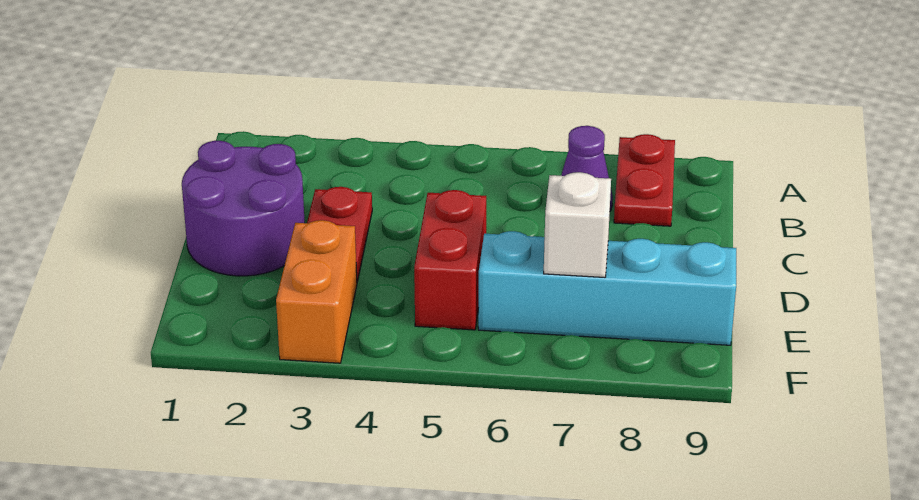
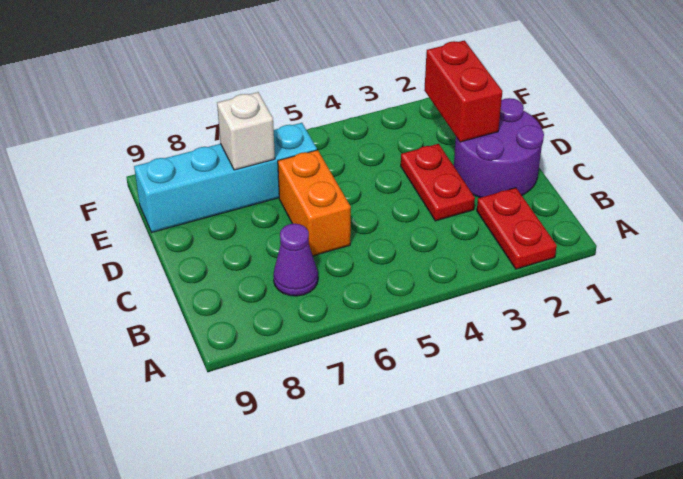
red plate A8:B8 level 1 -> red plate A2:B2 level 1
red brick D5:E5 level 1 -> red brick D2:E2 level 2
orange brick E3:F3 level 1 -> orange brick C6:D6 level 1

